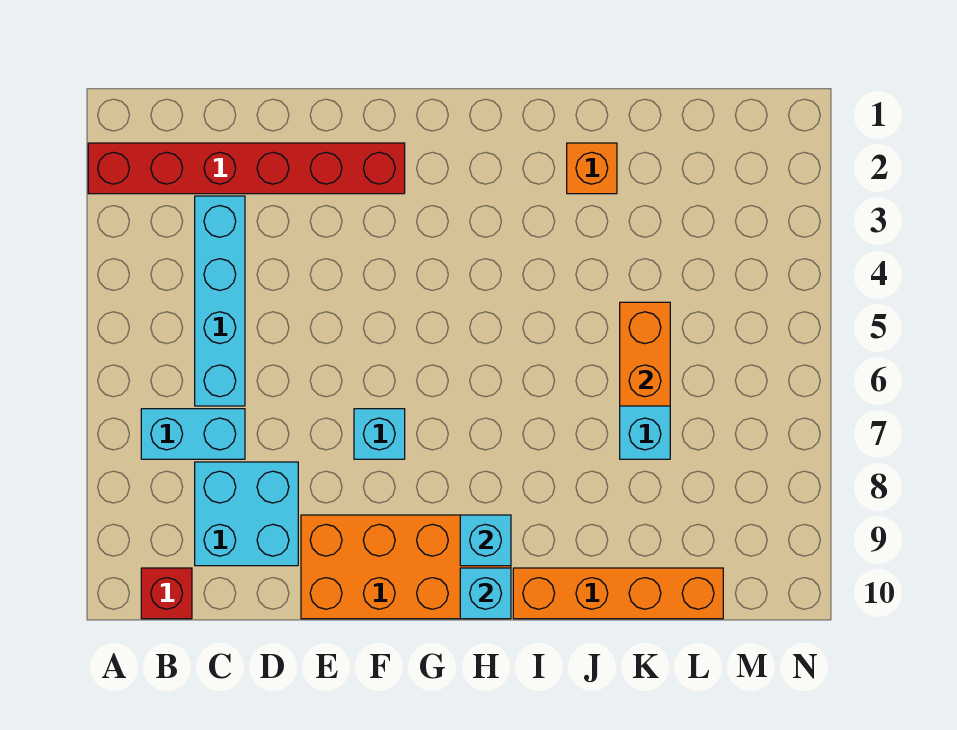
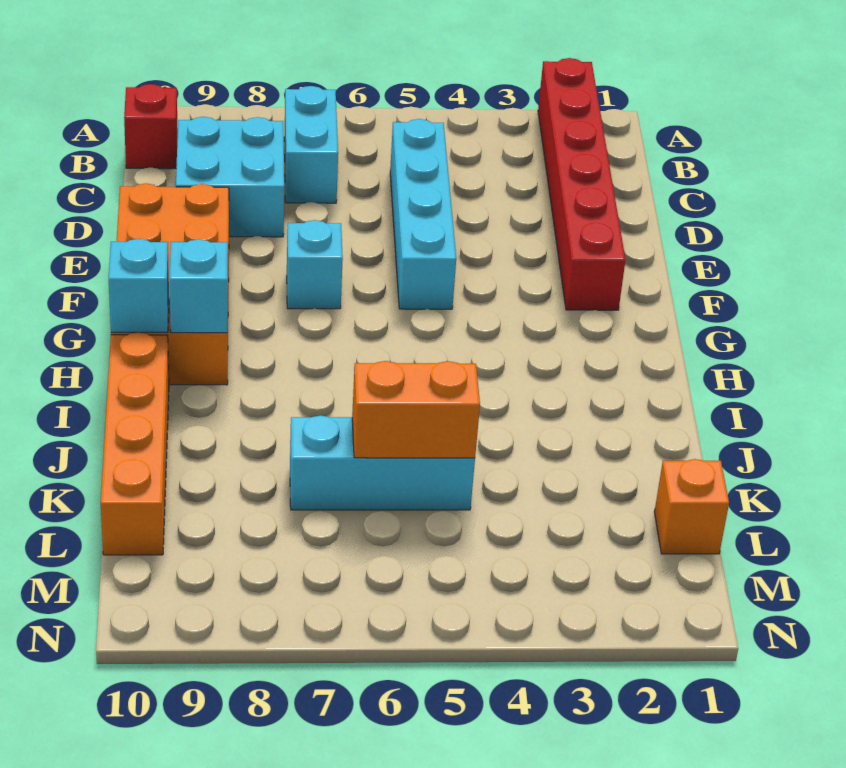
cyan brick C3:C6 level 1 -> cyan brick C5:F5 level 1
orange brick J2 level 1 -> orange brick L1 level 1

